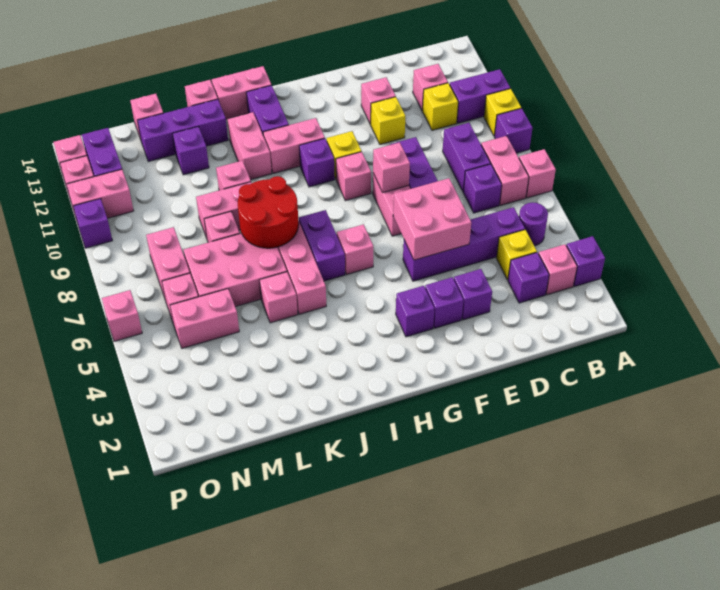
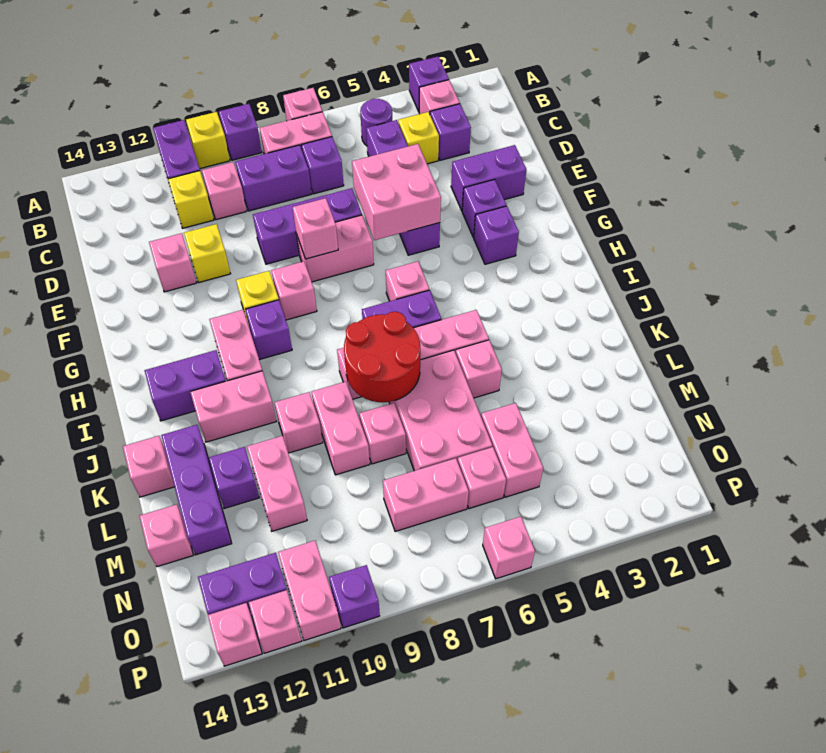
pink brick C12 level 1 -> pink brick C10 level 1
purple brick E3 level 1 -> purple brick E2:E3 level 1
pink brick I14:J14 level 1 -> pink brick L11:M11 level 1

